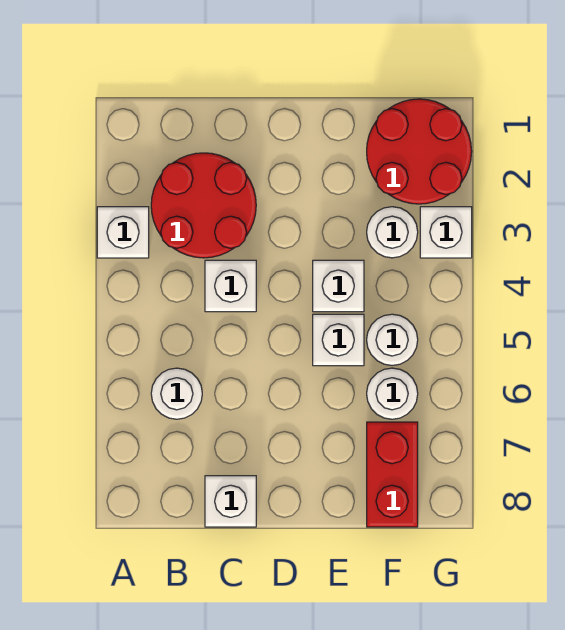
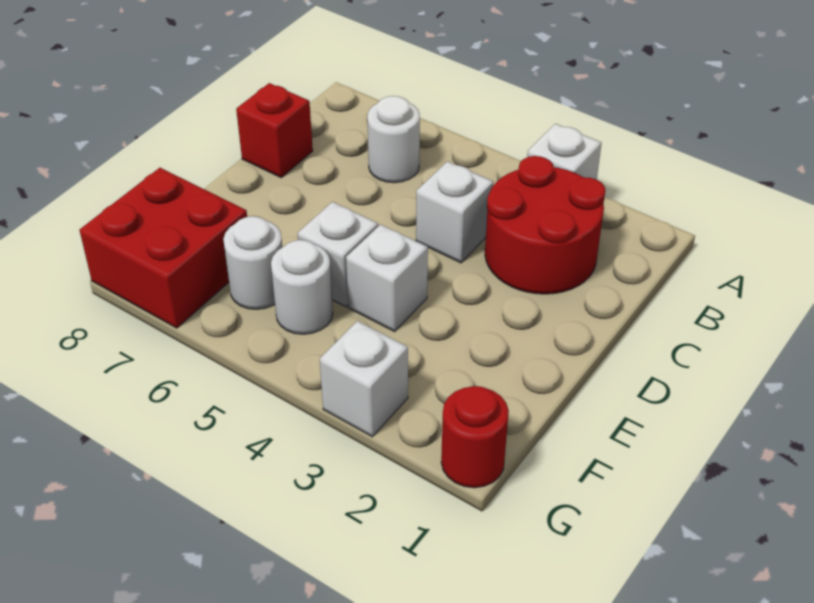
white brick C8 level 1 -> red brick C8 level 1
red round brick F1:G2 level 1 -> red round brick G1 level 1
white round brick F3 level 1 -> none
red brick F7:F8 level 1 -> red brick F7:G8 level 1

